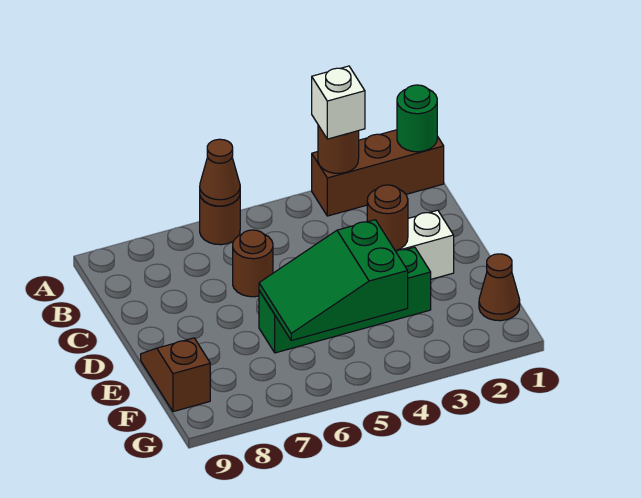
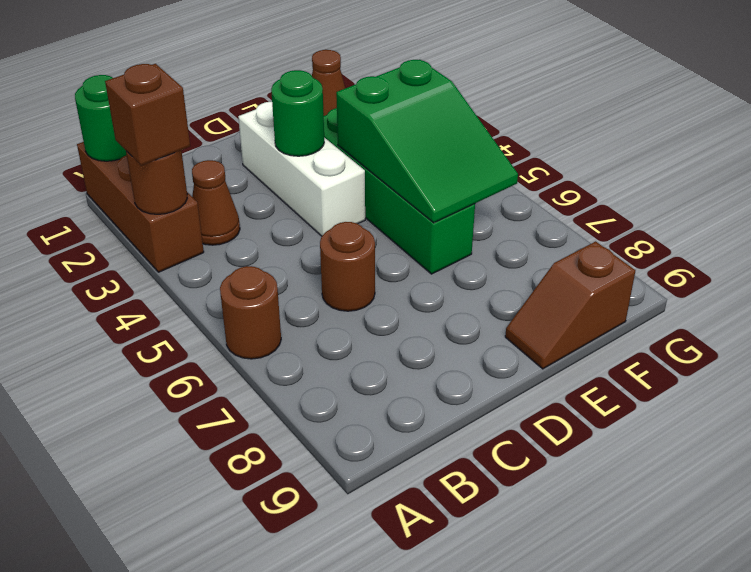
white brick A3 level 3 -> brown brick A3 level 3
brown cone A6 level 2 -> brown cone B3 level 1
brown round brick D3 level 2 -> green round brick D3 level 2

